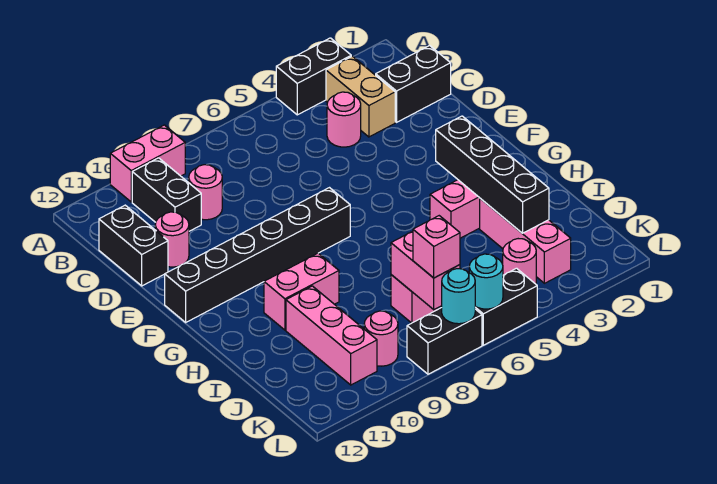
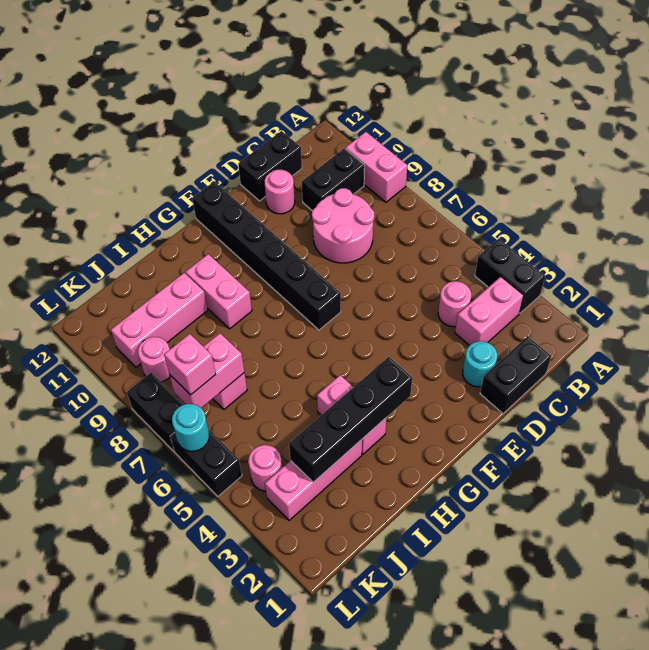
tan brick B3:C3 level 1 -> pink brick B3:C3 level 1
black brick C1:C2 level 1 -> black brick C1:D1 level 1
pink round brick C9 level 1 -> pink round brick C8:D9 level 1
cyan round brick L7 level 2 -> cyan round brick D2 level 1

